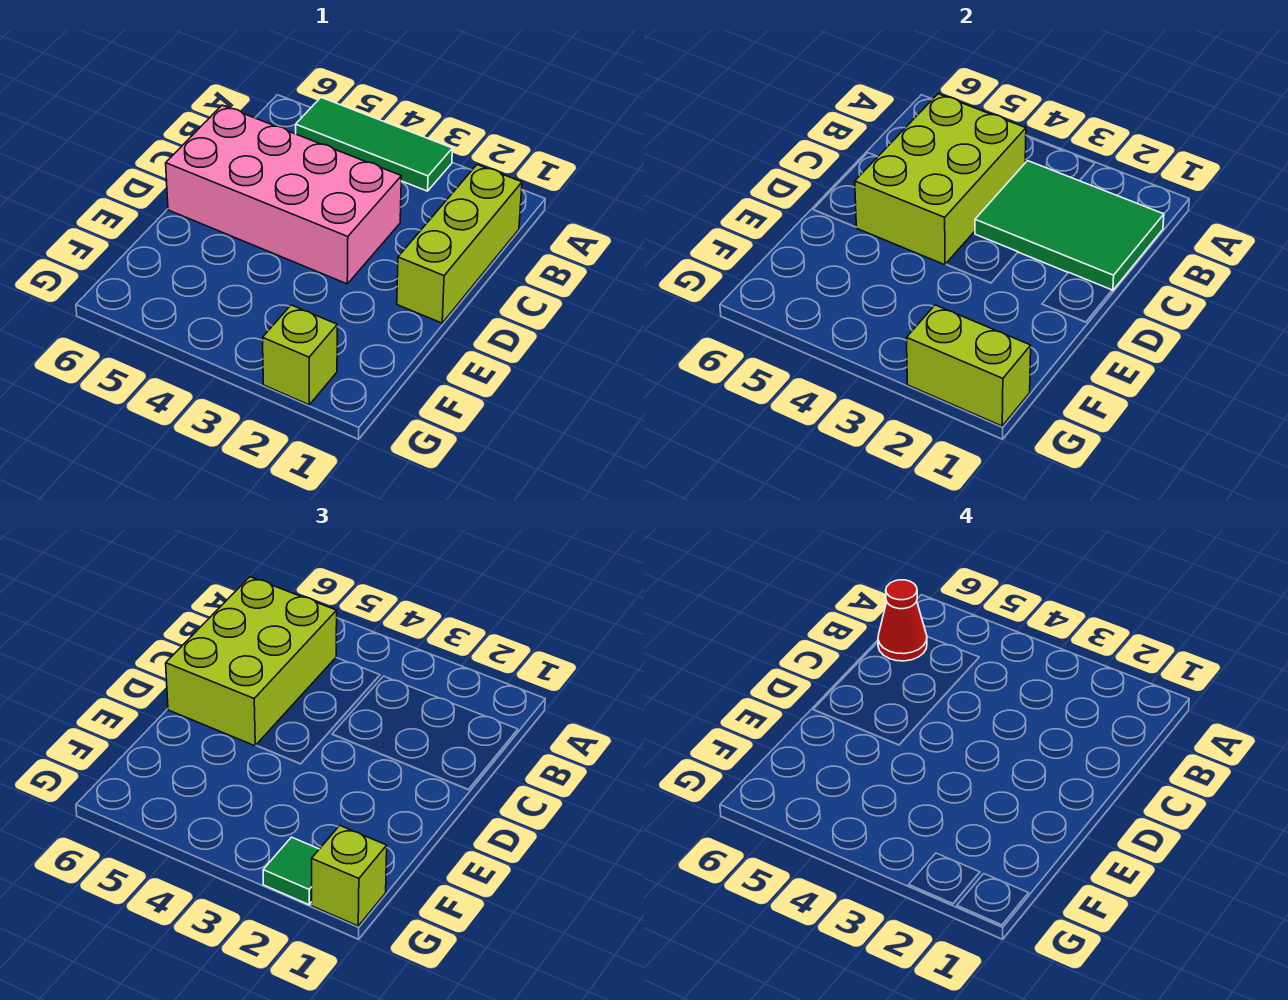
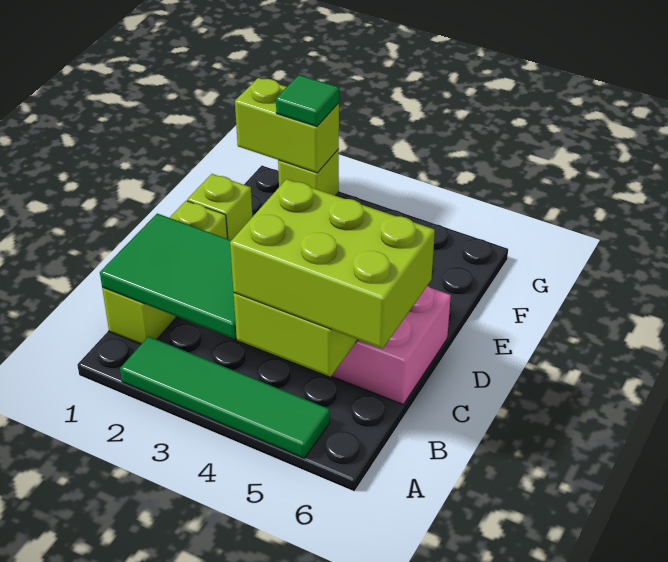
green tile A3:A5 level 1 -> green tile A2:A5 level 1
lime brick B5:D6 level 3 -> lime brick B4:C6 level 3
red cone B6 level 4 -> none
lime brick G1 level 3 -> lime brick E1 level 1

